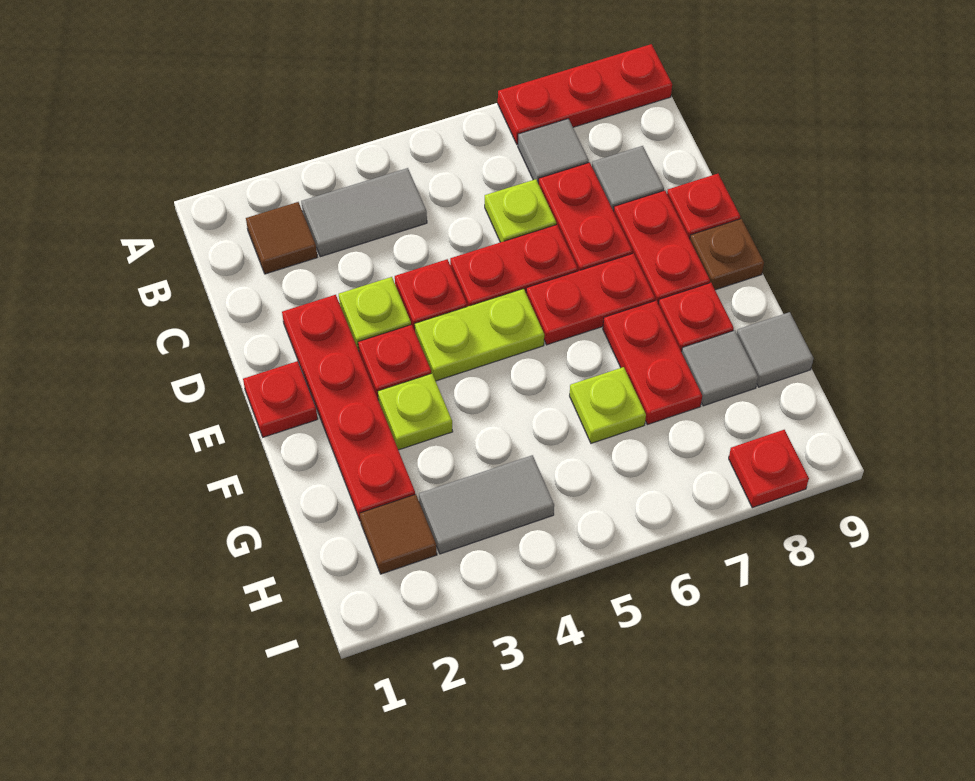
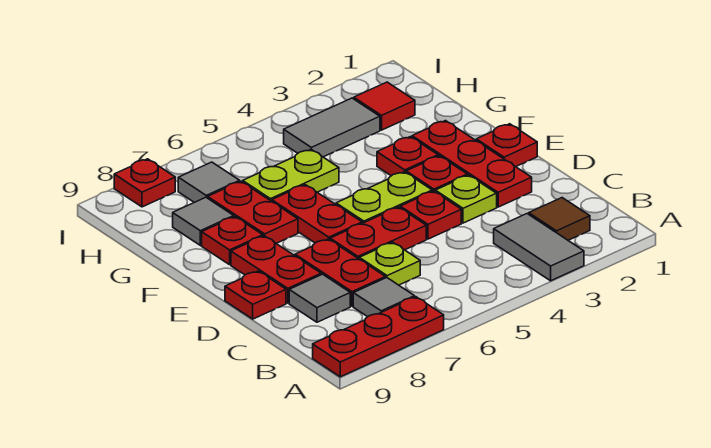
grey tile B3:B4 level 1 -> grey tile A3:B3 level 1
red plate D2:G2 level 1 -> red plate D2:F2 level 1
red plate E6:E7 level 1 -> red plate E6:F6 level 1
brown plate E9 level 1 -> none
lime plate F3 level 1 -> red plate F3 level 1
lime plate G6 level 1 -> lime plate G5:G6 level 1
grey tile G9 level 1 -> grey tile H7 level 1
brown tile H2 level 1 -> red tile H2 level 1

